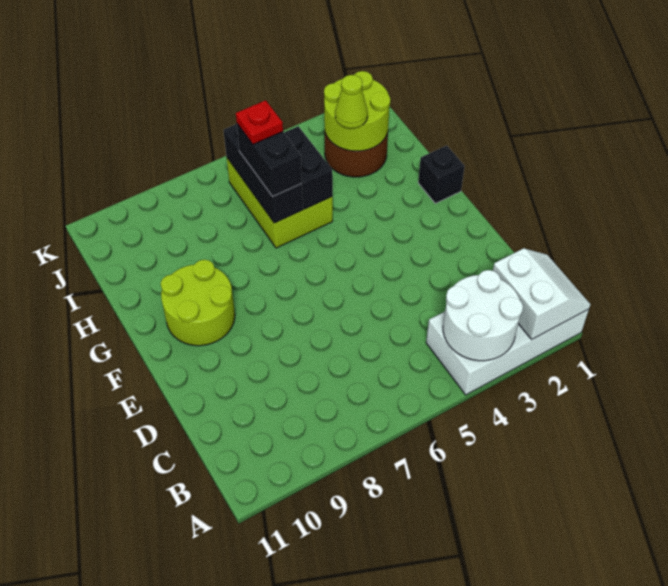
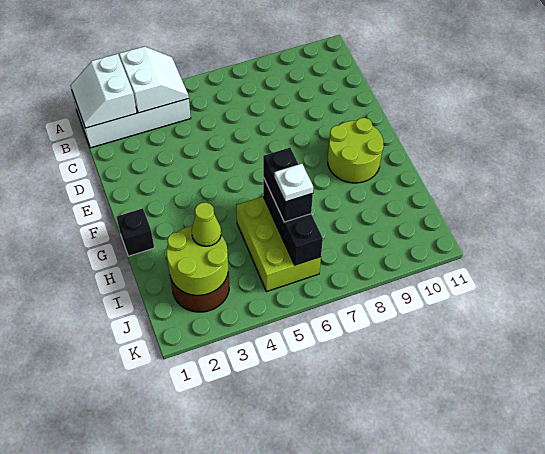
white round brick A3:B4 level 2 -> white slope A3:B4 level 2 top 3
black brick H5:I5 level 2 -> none
red plate I6 level 4 -> white plate I6 level 4

